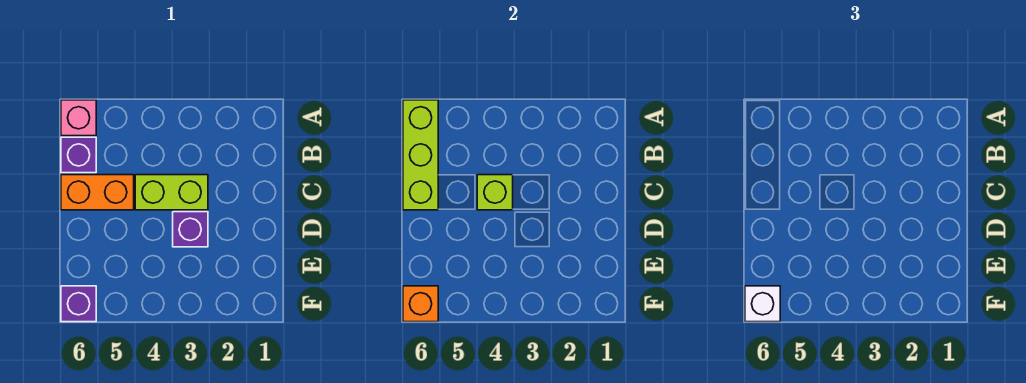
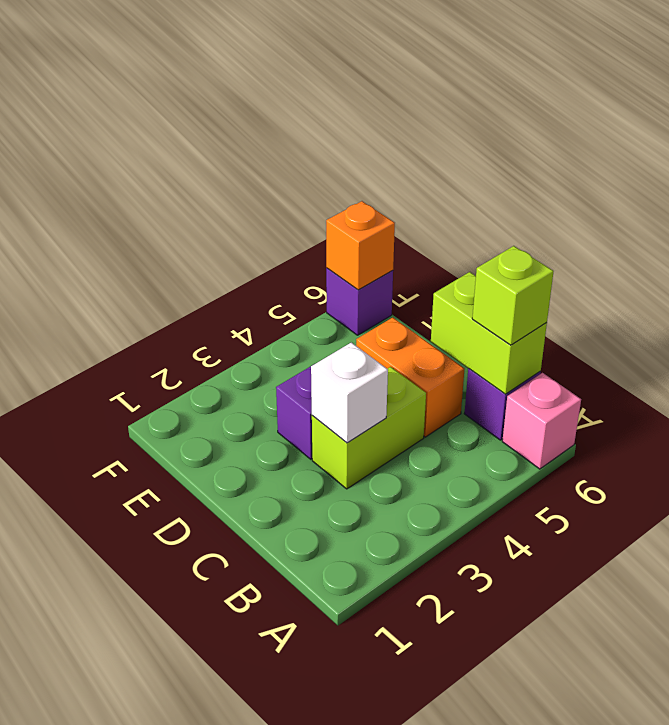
lime brick A6:C6 level 2 -> lime brick B6:C6 level 2
lime brick C4 level 2 -> lime brick B6 level 3
orange brick C5:C6 level 1 -> orange brick C5:D5 level 1
white brick F6 level 3 -> white brick C3 level 2

